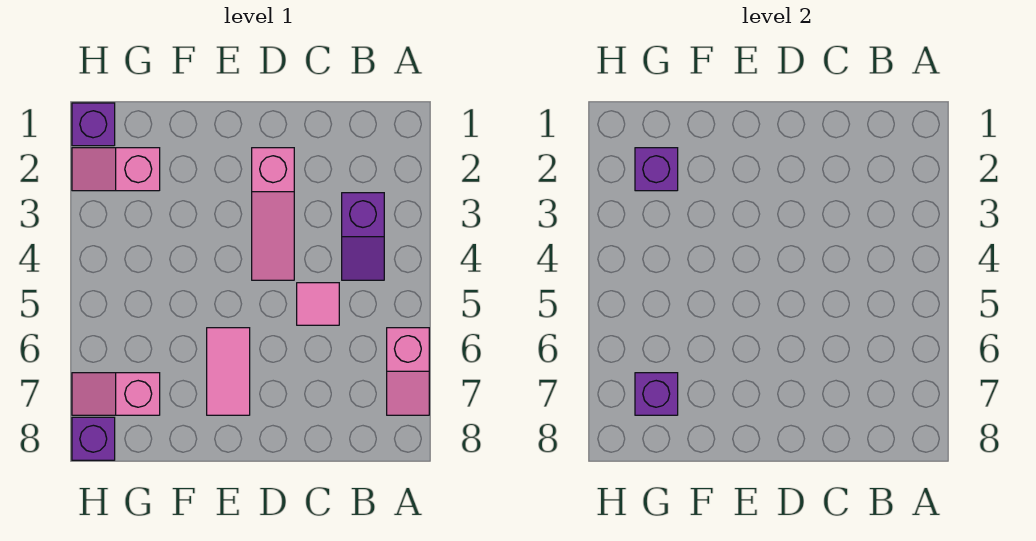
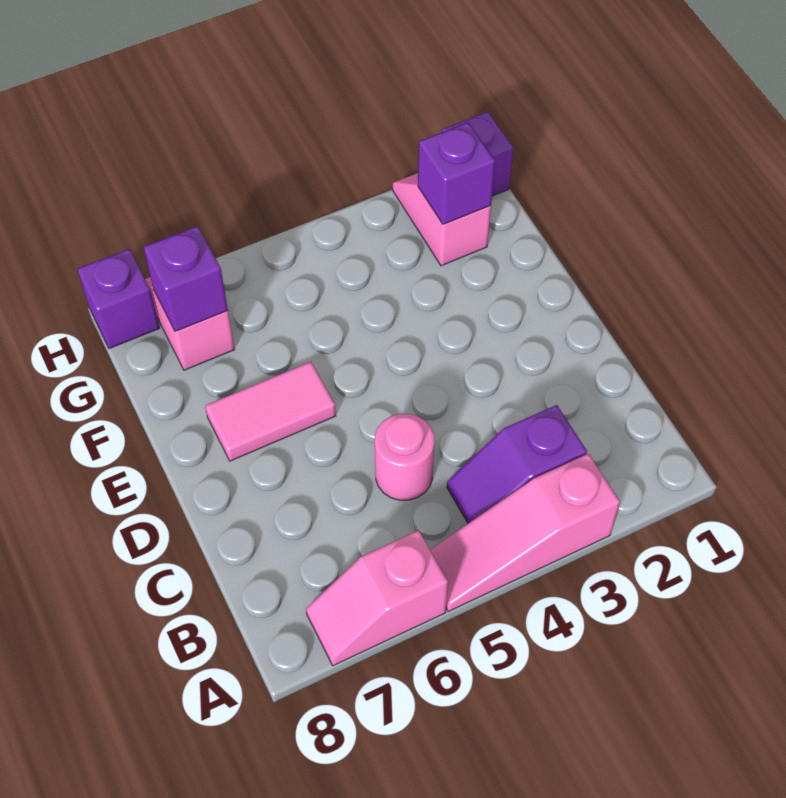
pink tile C5 level 1 -> pink round brick C5 level 1
pink slope D2:D4 level 1 top 2 -> pink slope A3:A5 level 1 top 3

